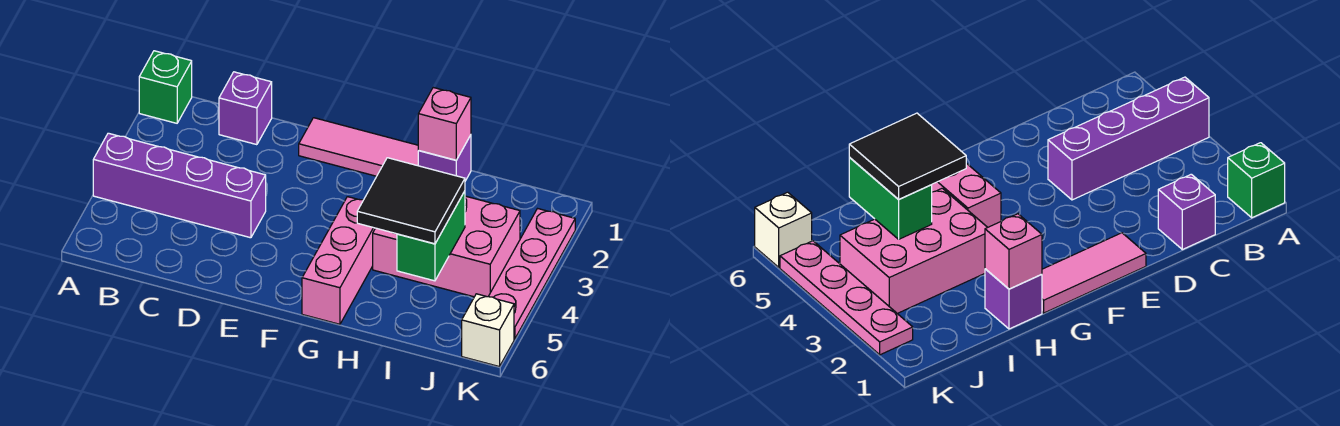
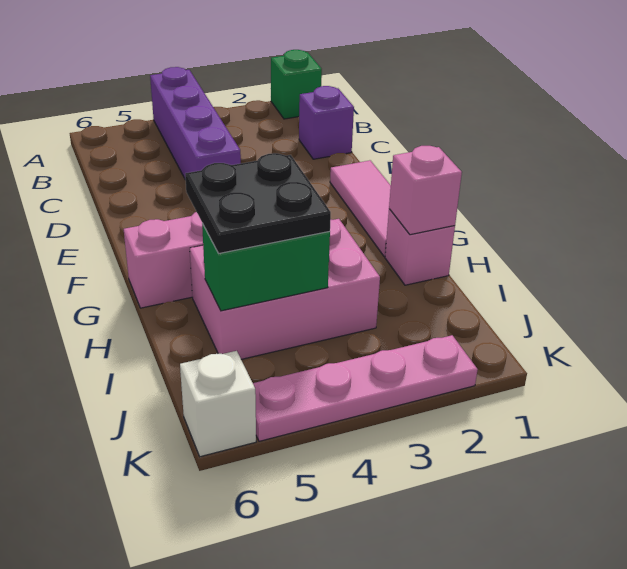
purple brick H1 level 1 -> pink brick H1 level 1
pink brick H3:J4 level 1 -> pink brick H3:I5 level 1
black tile H4:I5 level 3 -> black plate H4:I5 level 3

